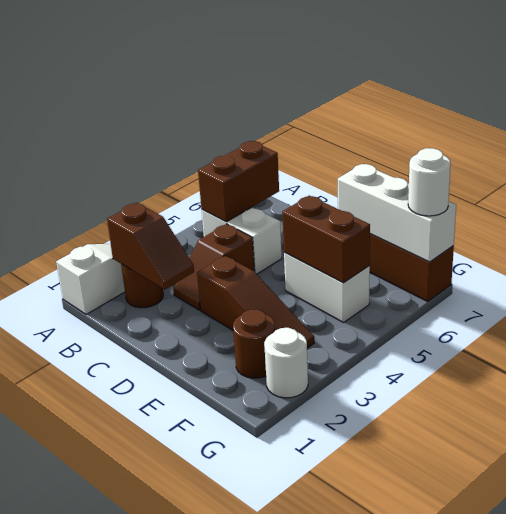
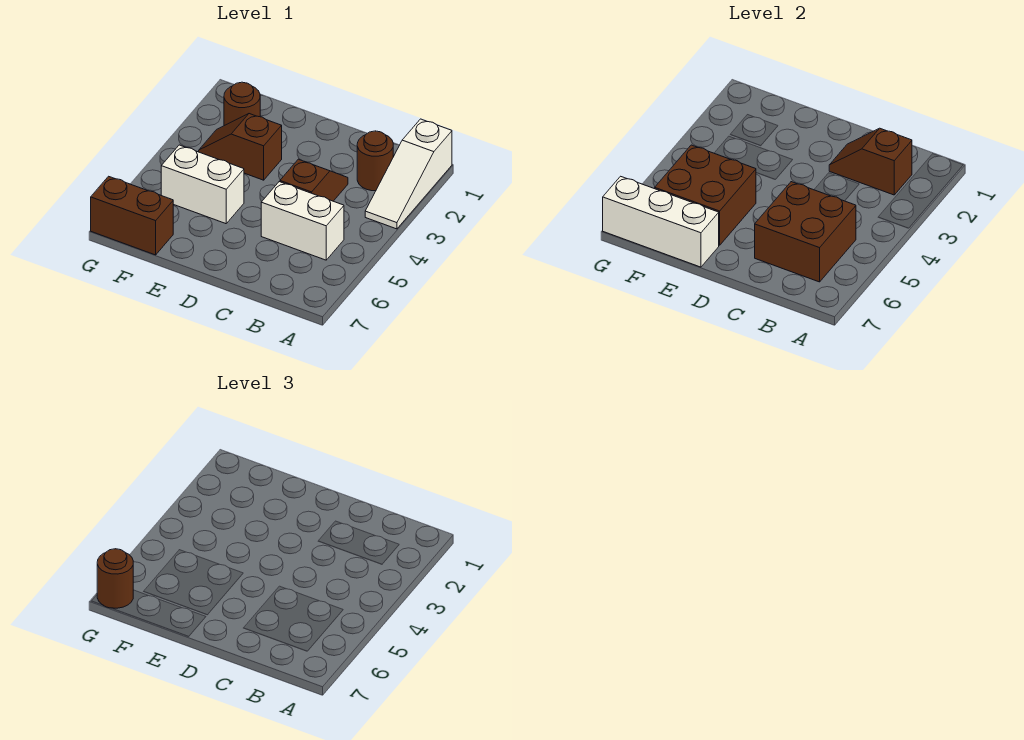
brown brick B5:B6 level 2 -> brown brick B5:C6 level 2
brown slope D3:F3 level 1 top D -> brown slope E3:F3 level 1 top E
brown brick E5:F5 level 2 -> brown brick E5:F6 level 2
white round brick G2 level 1 -> none
white round brick G7 level 3 -> brown round brick G7 level 3

